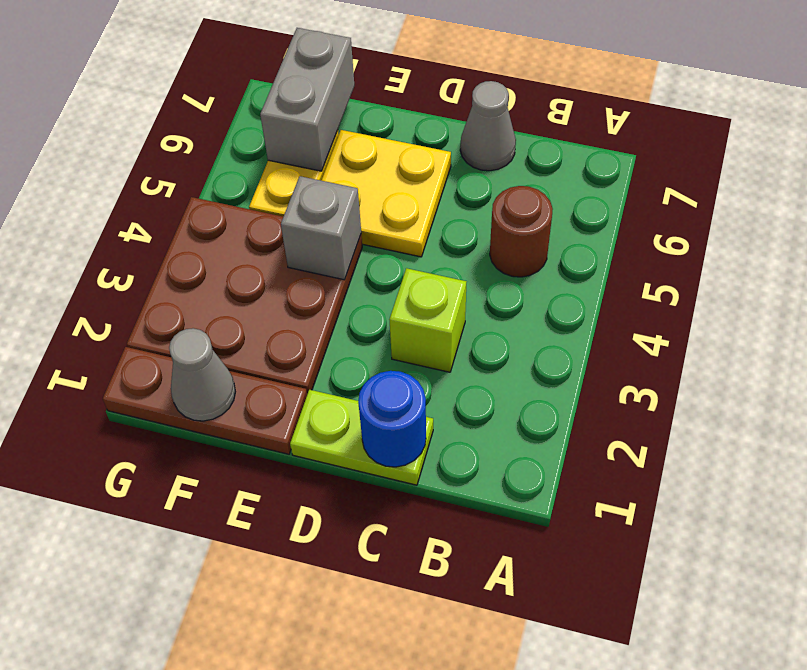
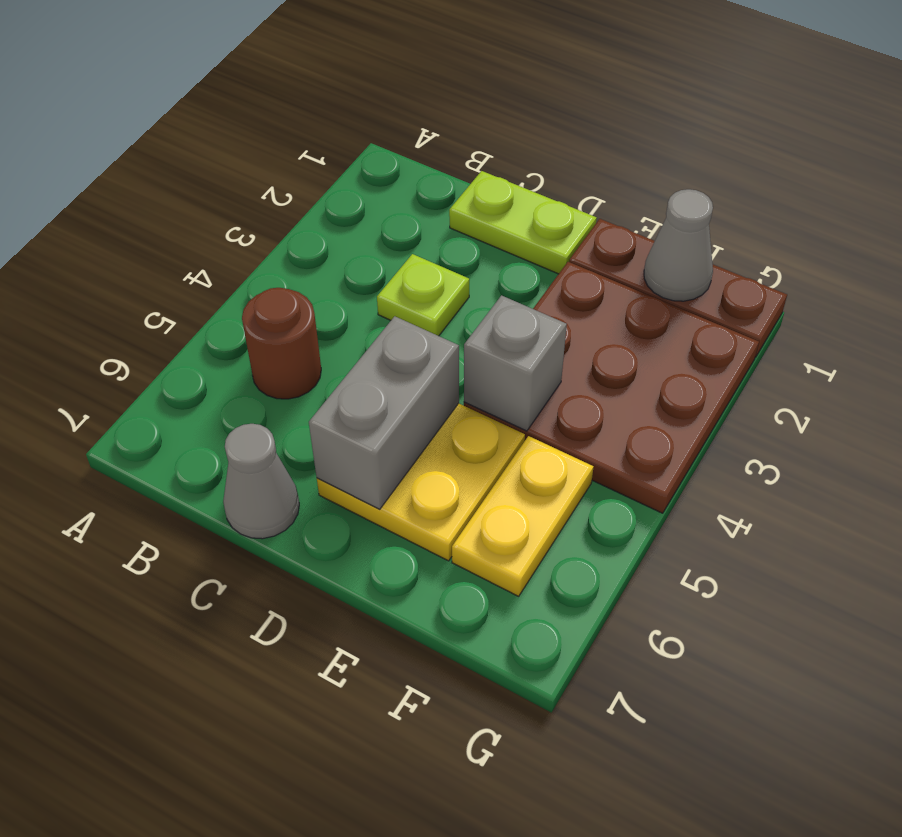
blue round brick C1 level 2 -> none
lime brick C3 level 1 -> lime plate C3 level 1
grey brick F6:F7 level 2 -> grey brick D5:D6 level 2

